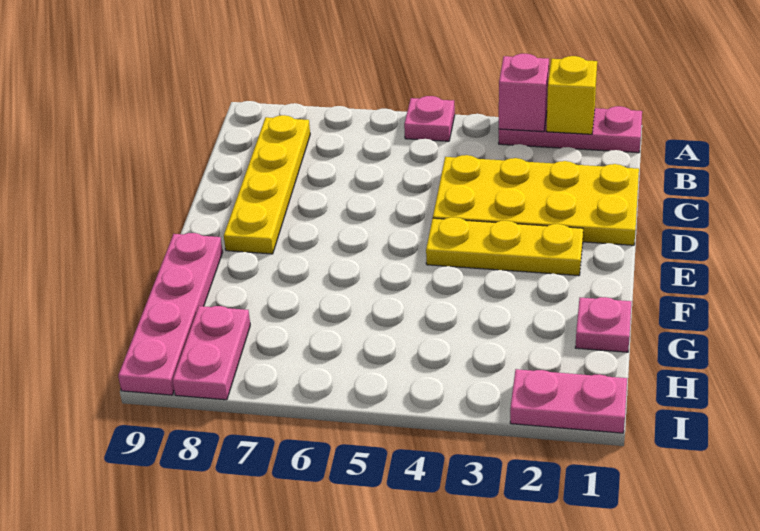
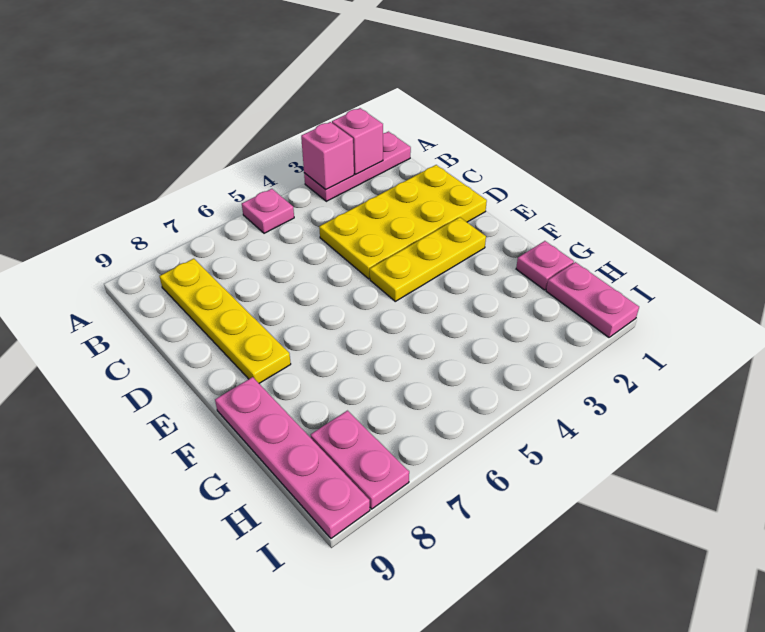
yellow brick A2 level 2 -> pink brick A2 level 2
pink plate I1:I2 level 1 -> pink plate H1:I1 level 1

